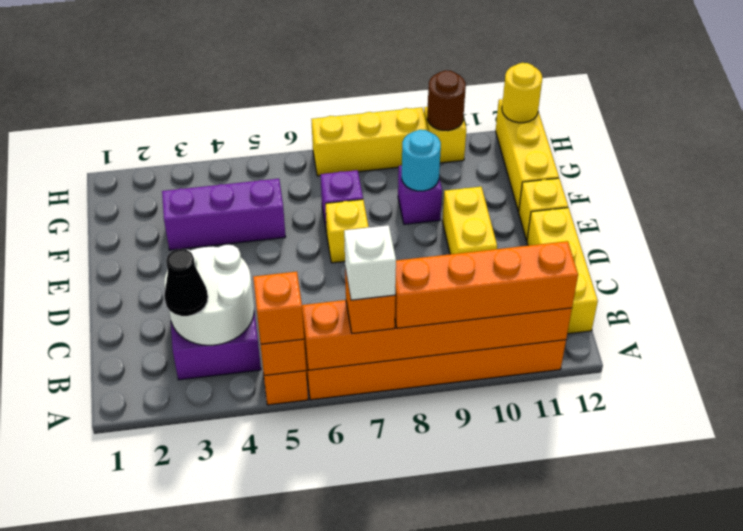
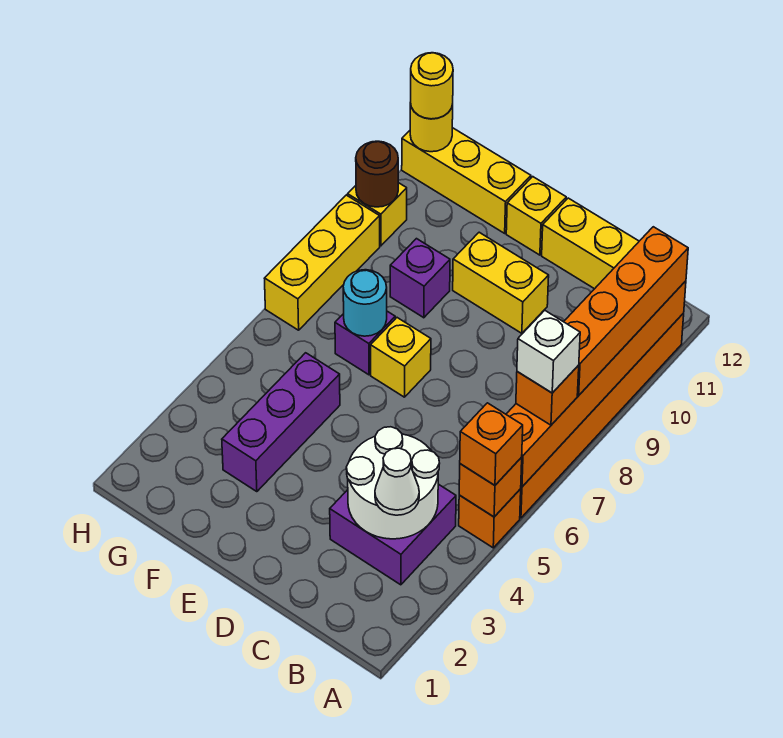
black cone B3 level 3 -> white cone B3 level 3
cyan round brick F9 level 2 -> cyan round brick F7 level 2
none -> yellow round brick H12 level 3

